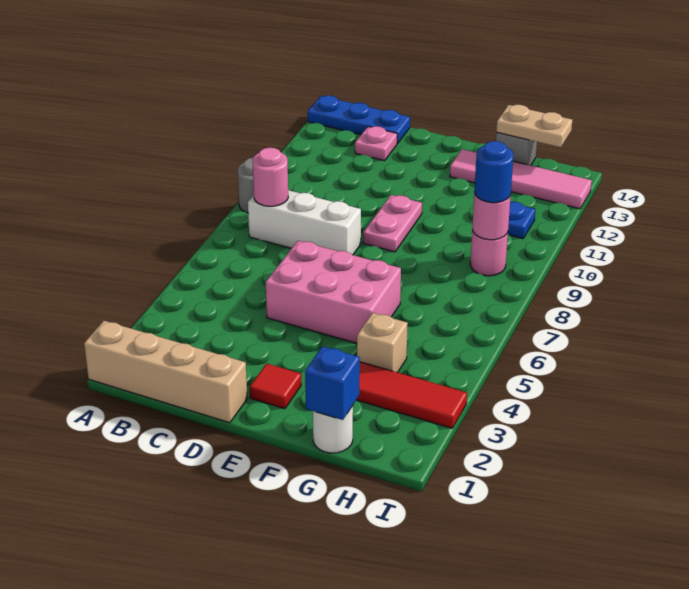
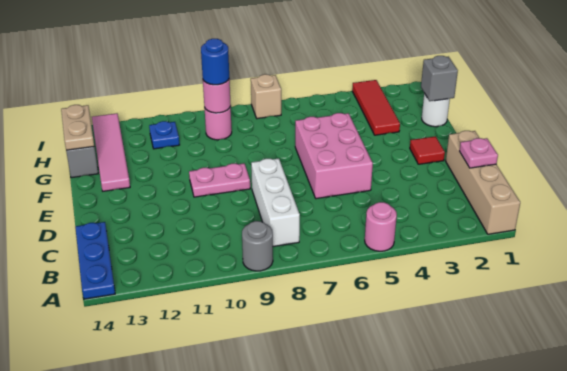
pink round brick B8 level 2 -> pink round brick A5 level 1
pink plate C13 level 1 -> pink plate C1 level 2
blue brick G1 level 2 -> grey brick G1 level 2
tan brick G4 level 1 -> tan brick I7 level 1

